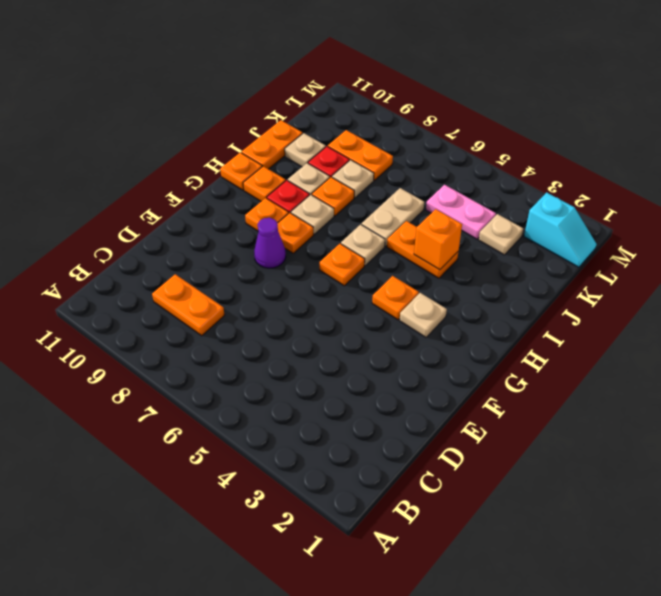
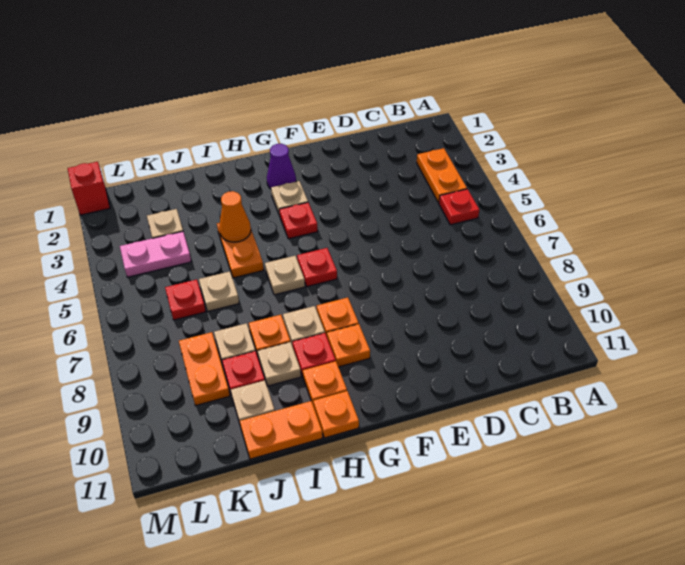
none -> red plate B5 level 1
orange plate C8:C9 level 1 -> orange plate B3:B4 level 1
purple cone F8 level 1 -> purple cone G2 level 1
orange plate G4 level 1 -> red plate G4 level 1
orange plate G6 level 1 -> red plate G6 level 1
orange brick I4 level 2 -> orange cone I4 level 2
tan plate I6:J6 level 1 -> tan plate J6 level 1
pink plate K4:K5 level 1 -> pink plate K4:L4 level 1
none -> red plate K6 level 1
cyan slope L1:L2 level 1 top 2 -> none
none -> red brick M1 level 1

